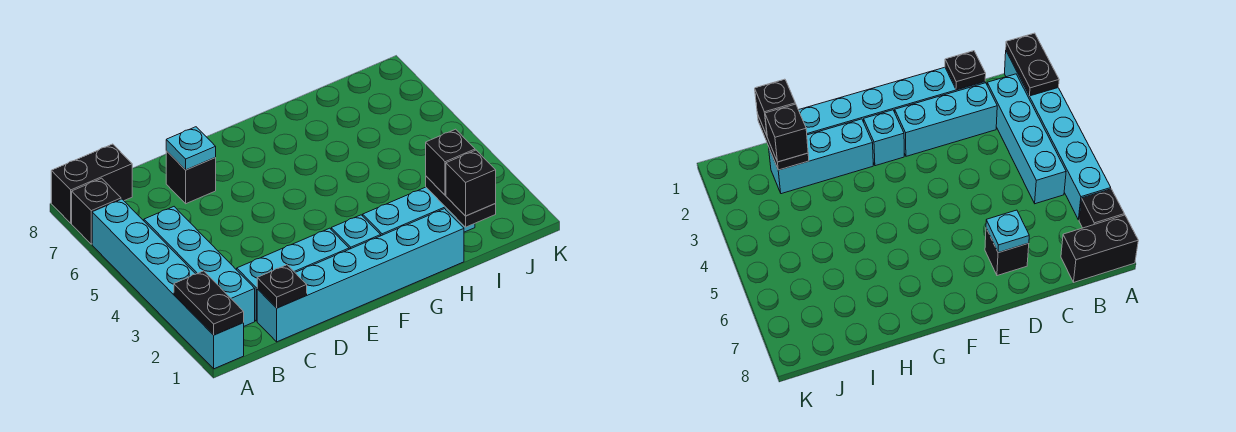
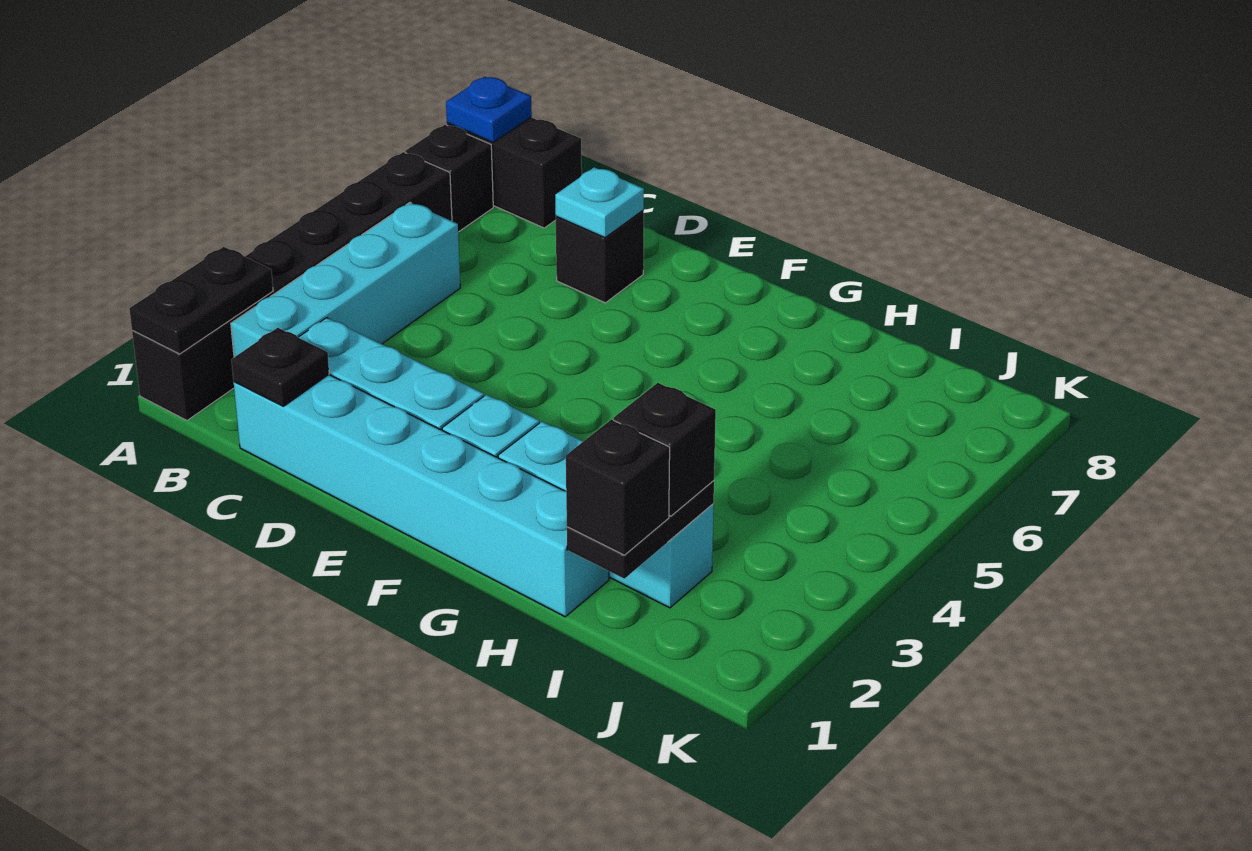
cyan brick A1:A6 level 1 -> black brick A1:A6 level 1
none -> blue plate A8 level 2

